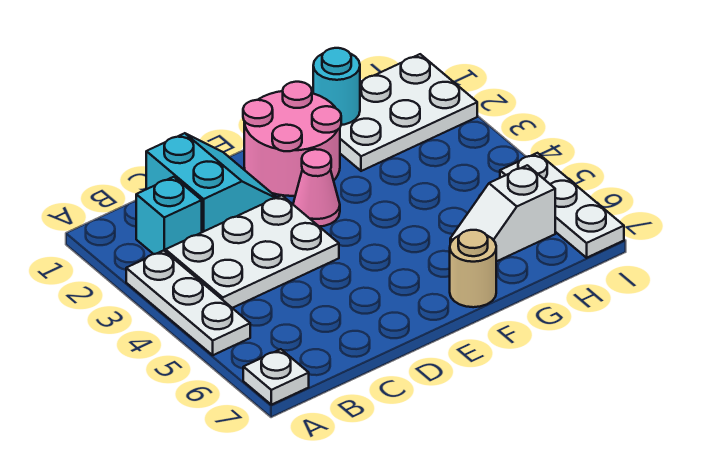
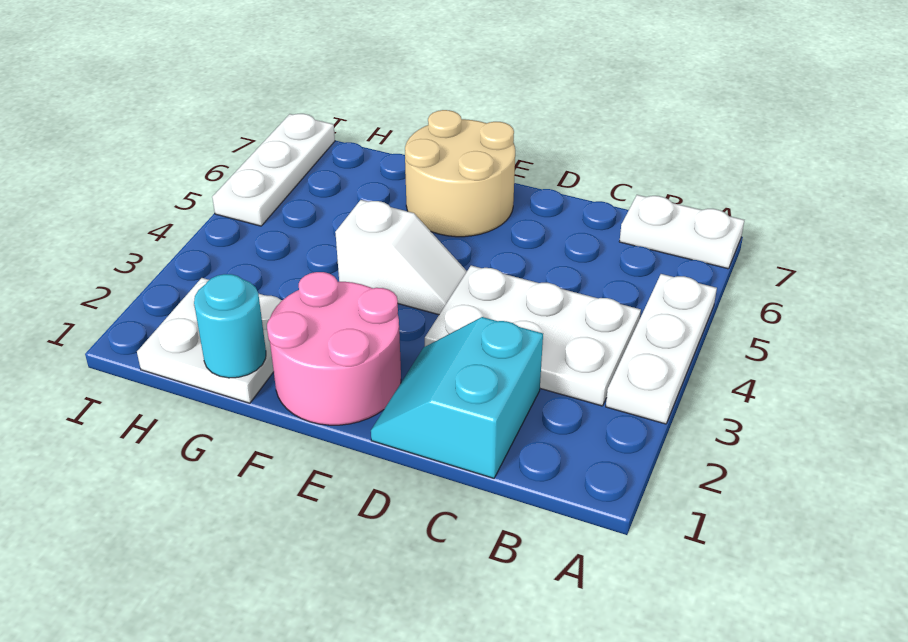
white plate A7 level 1 -> white plate A7:B7 level 1
cyan brick B2 level 1 -> none
pink cone E3 level 1 -> none
tan round brick F7 level 1 -> tan round brick E6:F7 level 1
white plate G1:I2 level 1 -> white plate G1:H2 level 1
white slope G6:H6 level 1 top H -> white slope E4:F4 level 1 top F

